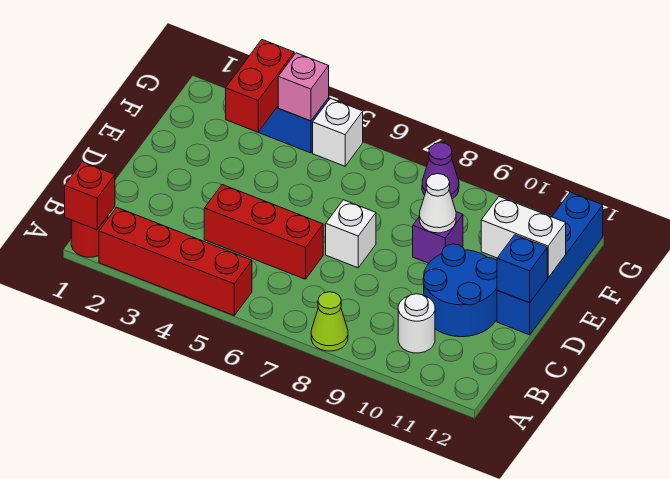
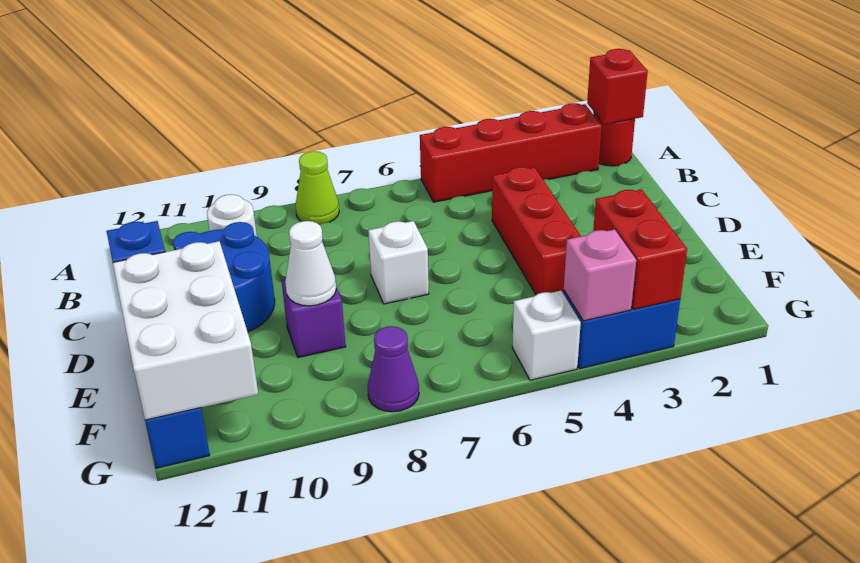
red brick C4:C6 level 1 -> red brick C4:E4 level 1
white brick E11:E12 level 2 -> white brick E11:G12 level 2

